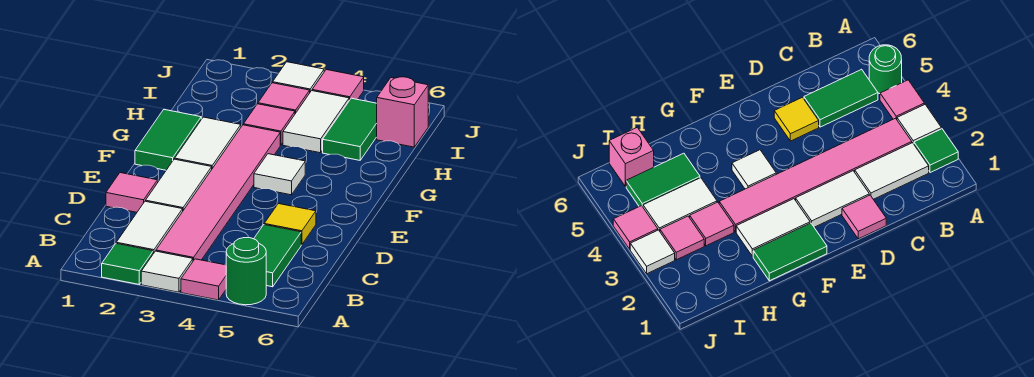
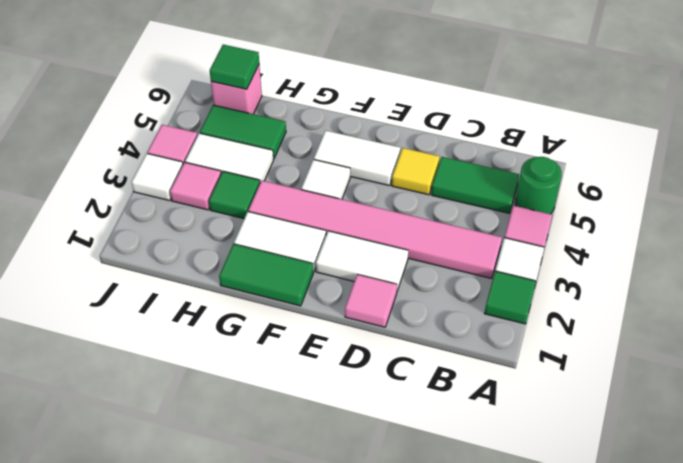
white tile B2:C2 level 1 -> white tile E5:F5 level 1
pink tile H3 level 1 -> green tile H3 level 1
none -> green tile I6 level 2

